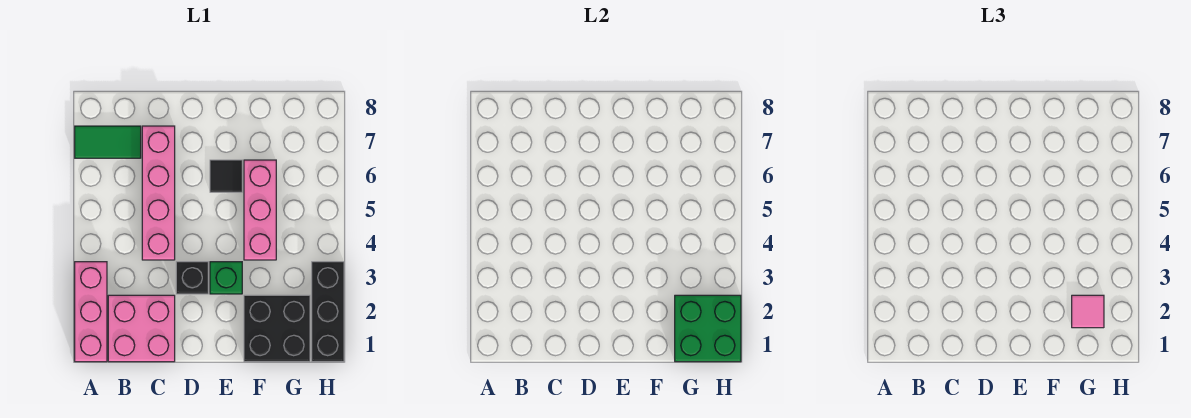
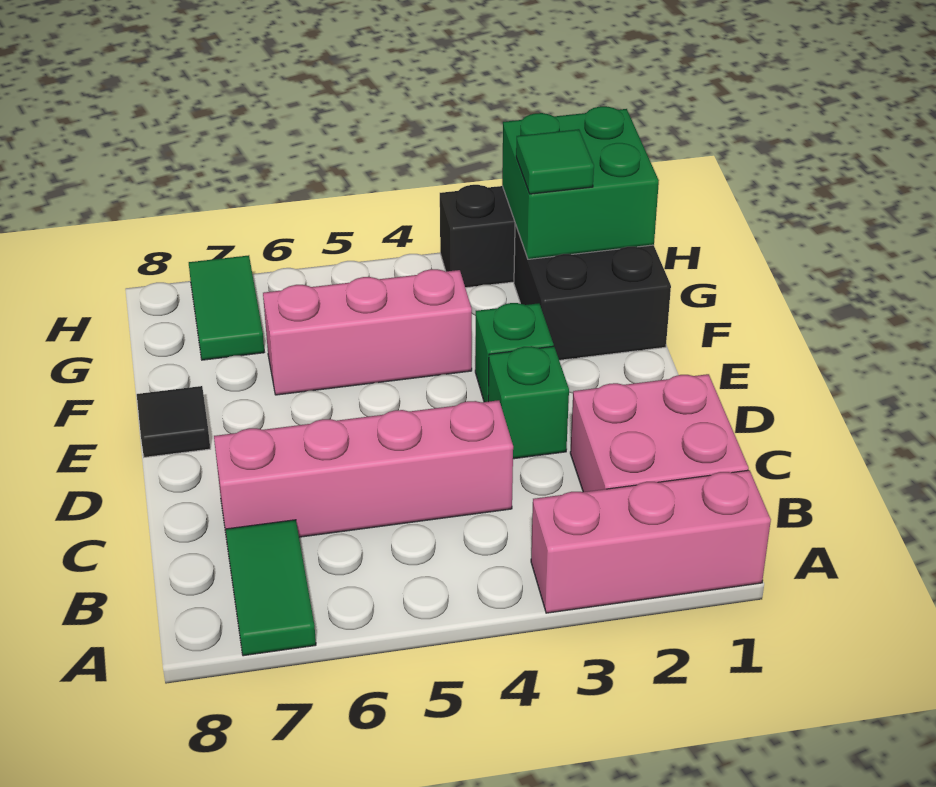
black brick D3 level 1 -> green brick D3 level 1
black tile E6 level 1 -> black tile E8 level 1
pink tile G2 level 3 -> green tile G2 level 3
none -> green tile G7:H7 level 1

